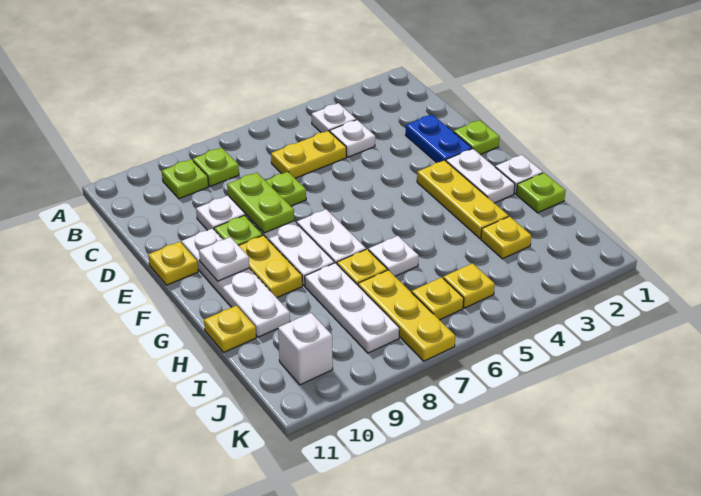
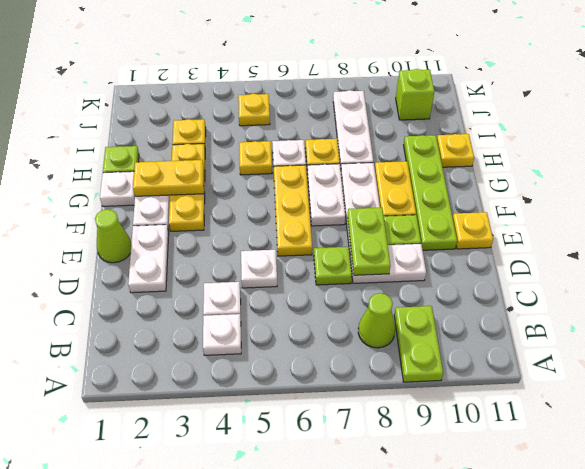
lime plate B8 level 1 -> lime cone B8 level 1
lime plate B9 level 1 -> lime plate A9:B9 level 1
yellow plate C5:C6 level 1 -> yellow plate G2:G3 level 2
blue plate D2:E2 level 1 -> white plate D2:E2 level 1
lime plate E1 level 1 -> lime cone E1 level 1
white plate E10:H10 level 1 -> lime plate E10:H10 level 1
white plate F10 level 2 -> white plate D5 level 1
yellow plate I7:K7 level 1 -> yellow plate E6:G6 level 1
yellow plate J6 level 1 -> yellow plate H5 level 1
white brick J10 level 1 -> lime brick J10 level 1

